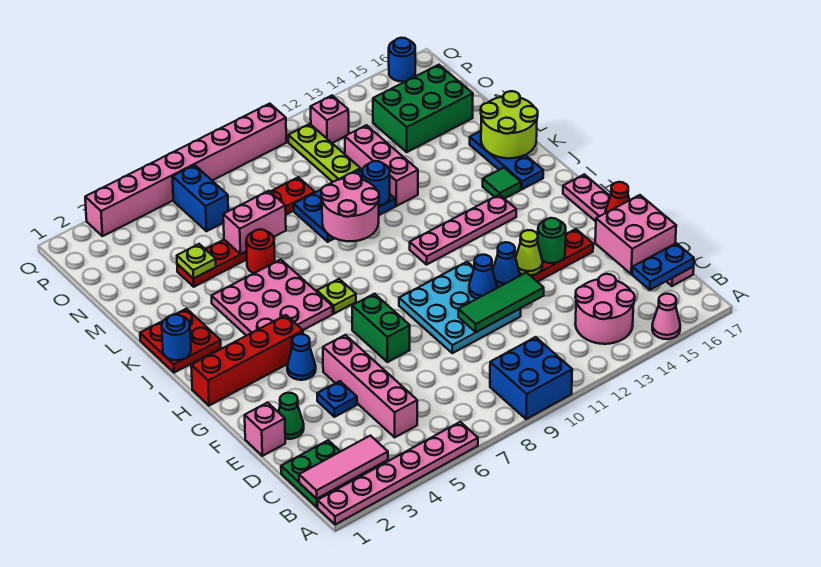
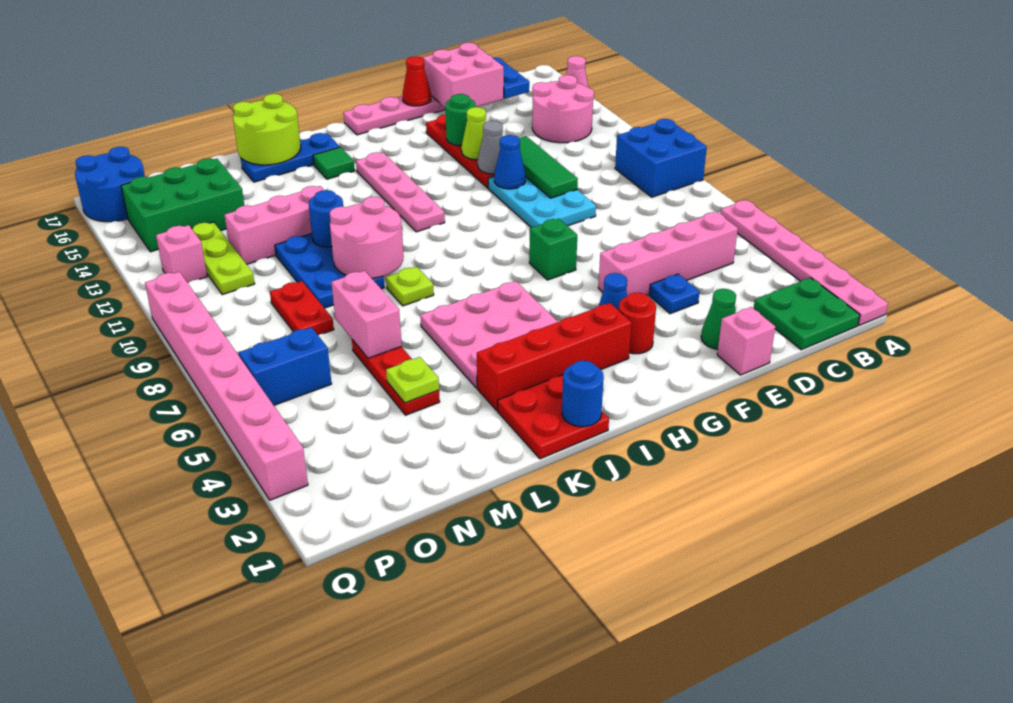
pink tile B1:B3 level 2 -> none
cyan plate E9:G11 level 1 -> cyan plate E9:F11 level 1
green brick F7:G7 level 1 -> green brick G7 level 1
blue cone F12 level 2 -> grey cone F12 level 2
red brick H1:H4 level 1 -> red brick H3:K3 level 1
lime plate I7 level 1 -> lime plate K8 level 1
red round brick L6 level 1 -> red round brick G3 level 1
lime plate N11:P11 level 1 -> lime plate O11:O13 level 1
green brick N14:O16 level 1 -> green brick N14:P15 level 1
blue round brick Q16 level 1 -> blue round brick P16:Q17 level 1

